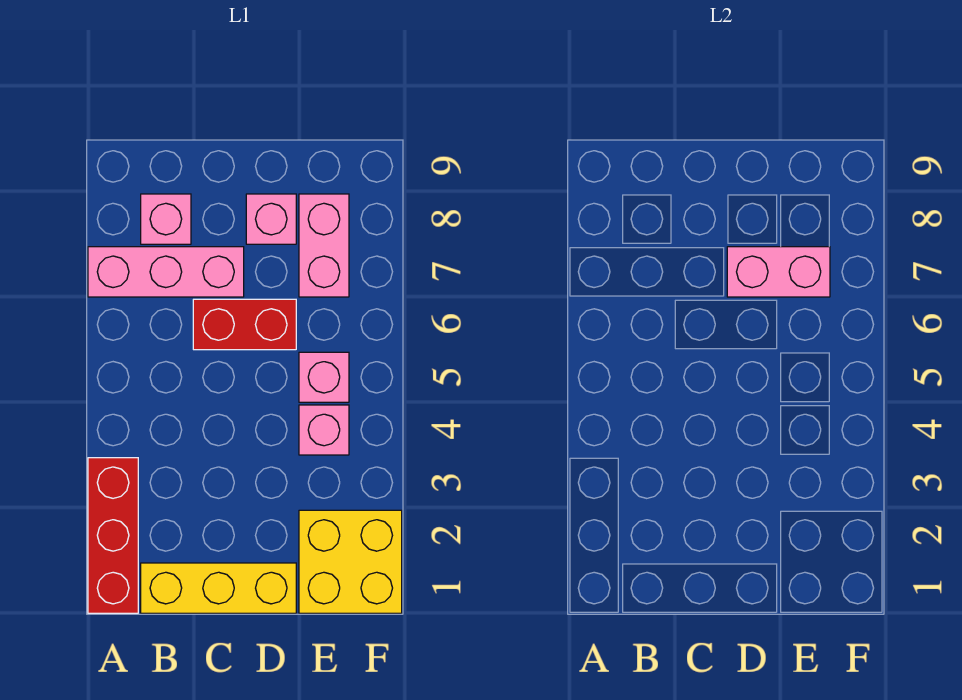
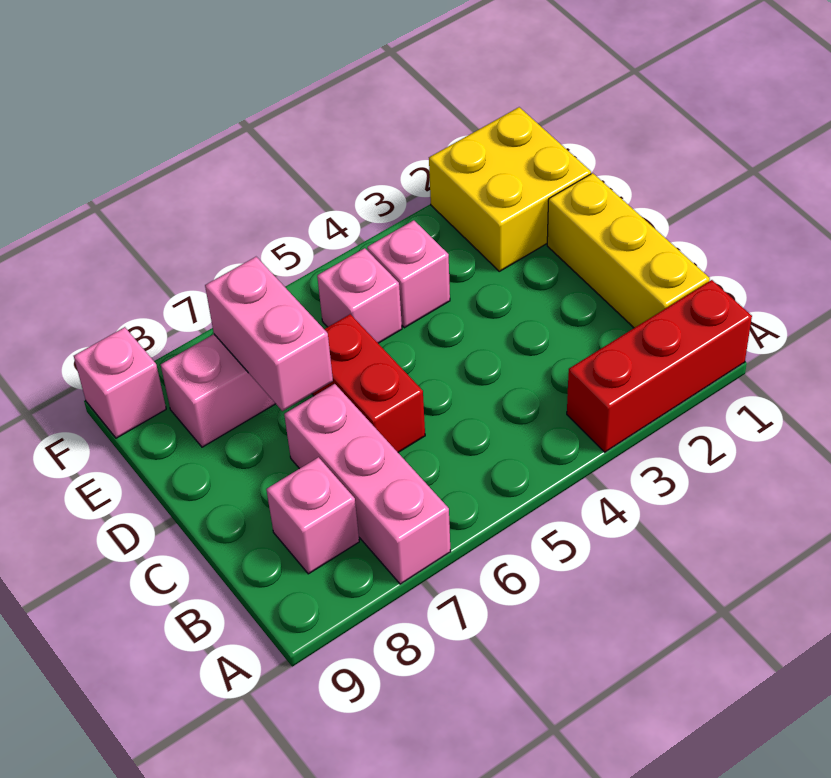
pink brick D8 level 1 -> pink brick F9 level 1

